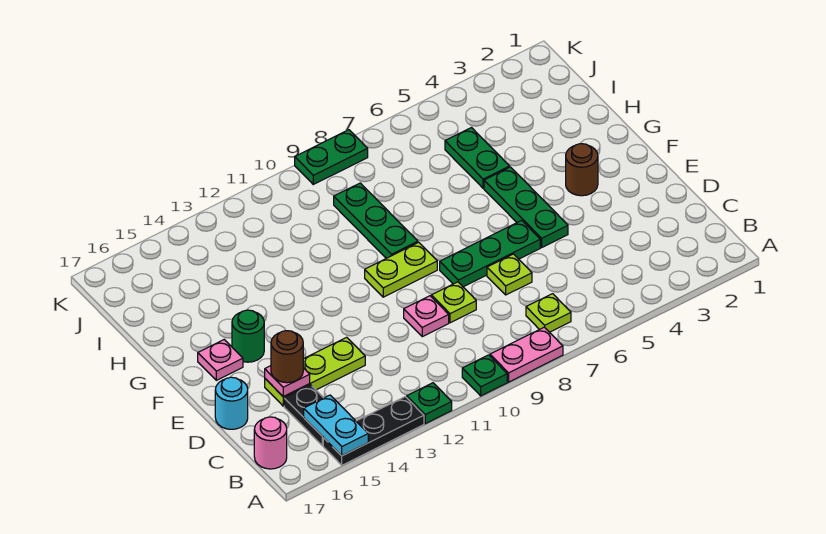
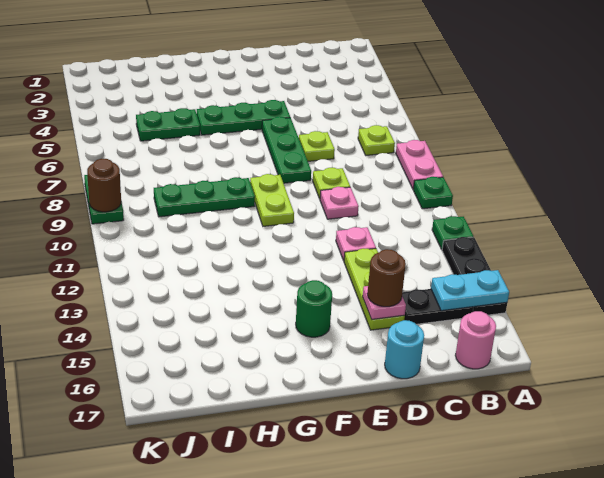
brown round brick F3 level 1 -> brown round brick K9 level 2
pink plate F16 level 1 -> pink plate D12 level 1

